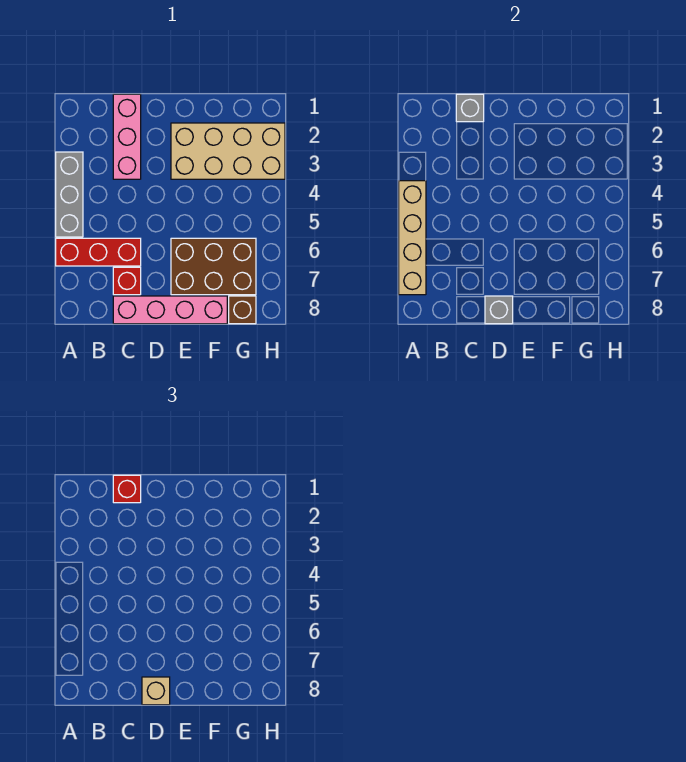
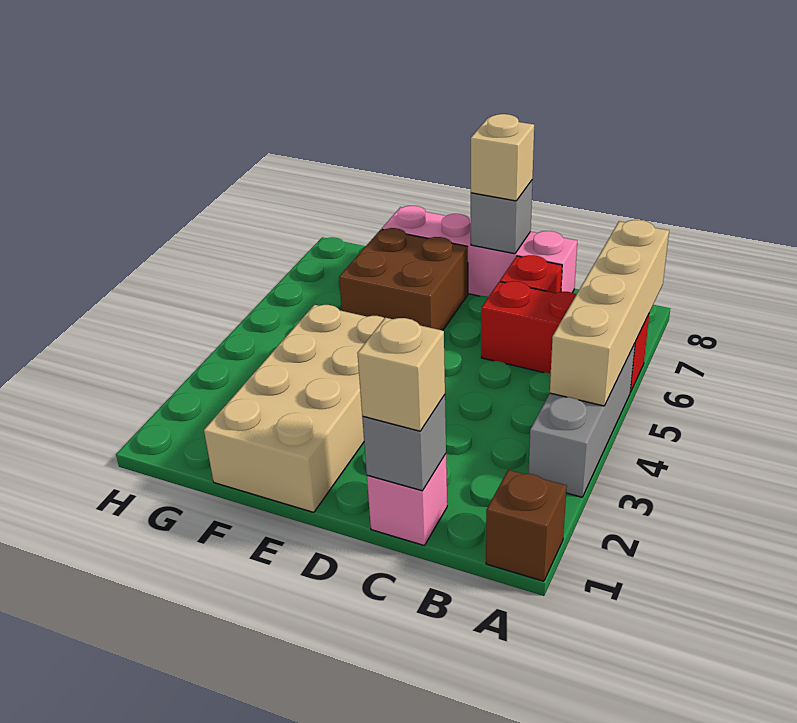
pink brick C1:C3 level 1 -> pink brick C1 level 1
red brick C1 level 3 -> tan brick C1 level 3
tan brick E2:H3 level 1 -> tan brick E1:F4 level 1
brown brick E6:G7 level 1 -> brown brick E6:F7 level 1
brown brick G8 level 1 -> brown brick A1 level 1

